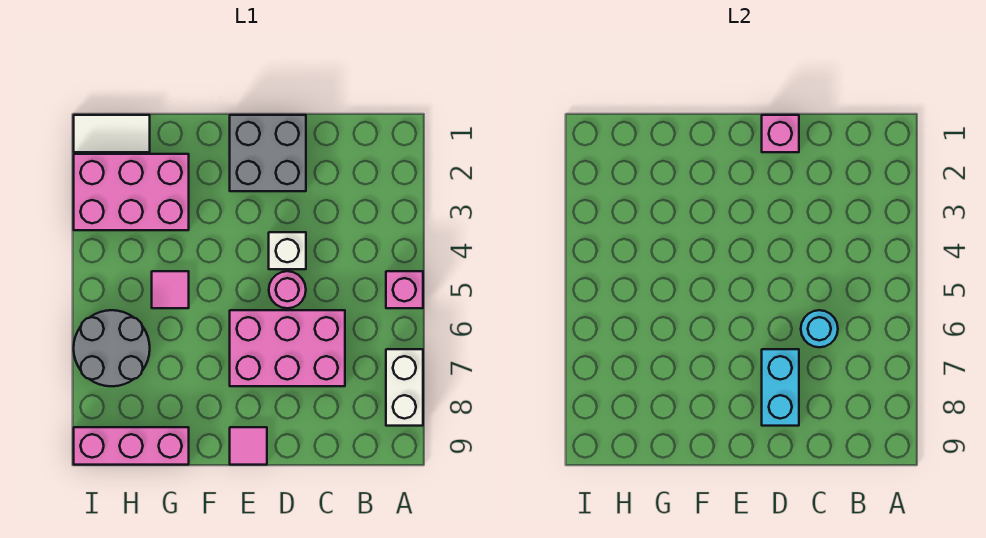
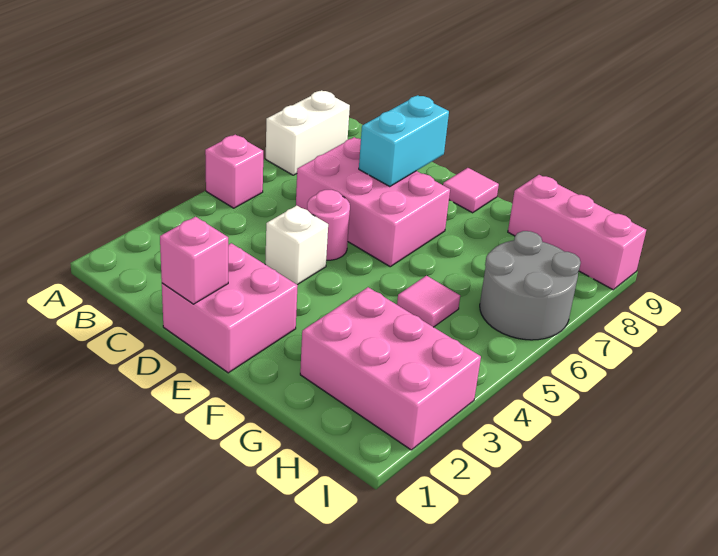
cyan round brick C6 level 2 -> none
grey brick D1:E2 level 1 -> pink brick D1:E2 level 1
white tile H1:I1 level 1 -> none

